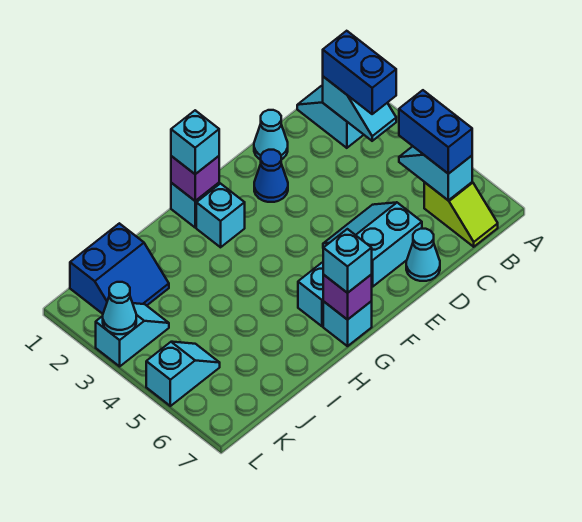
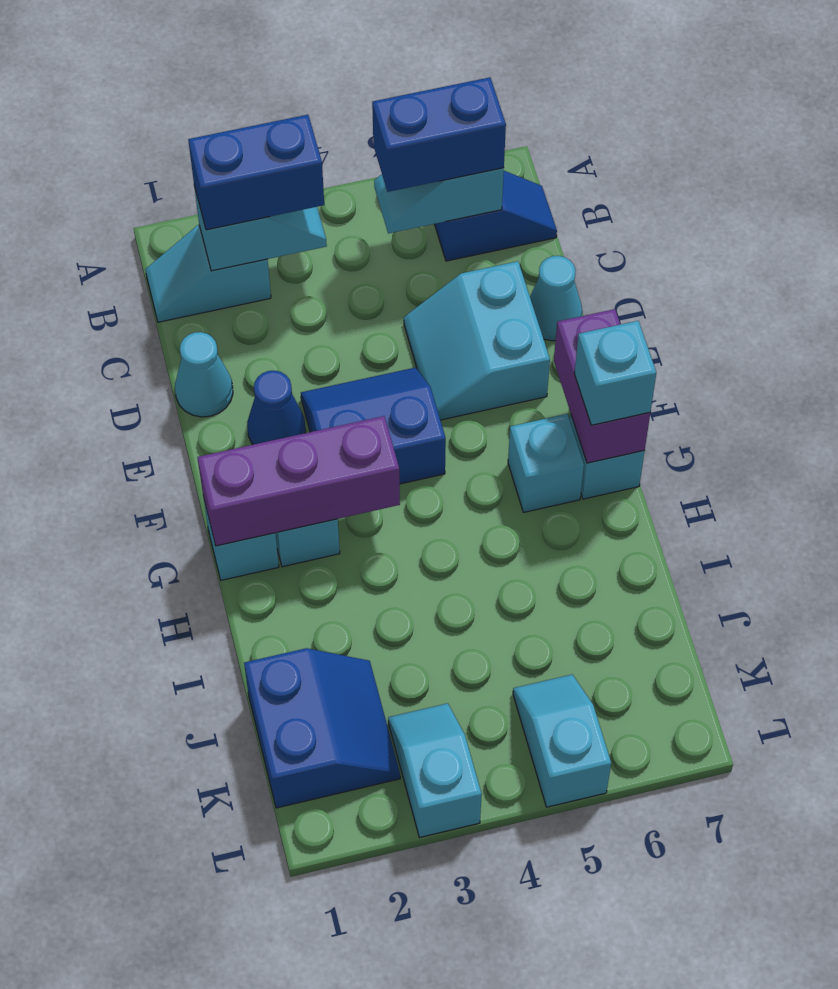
lime slope B6:B7 level 1 top 6 -> blue slope B6:B7 level 1 top 6
none -> blue slope E3:F4 level 1 top F
purple brick G1 level 2 -> purple brick G1:G3 level 2
cyan brick G1 level 3 -> none
purple brick G7 level 2 -> purple brick F7:G7 level 2
cyan cone L3 level 2 -> none

